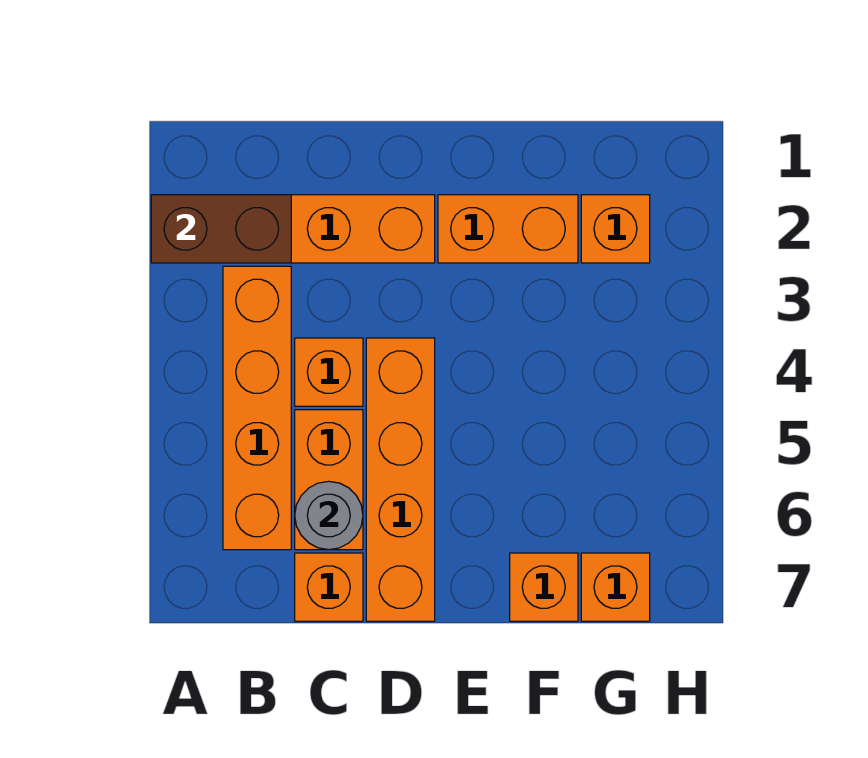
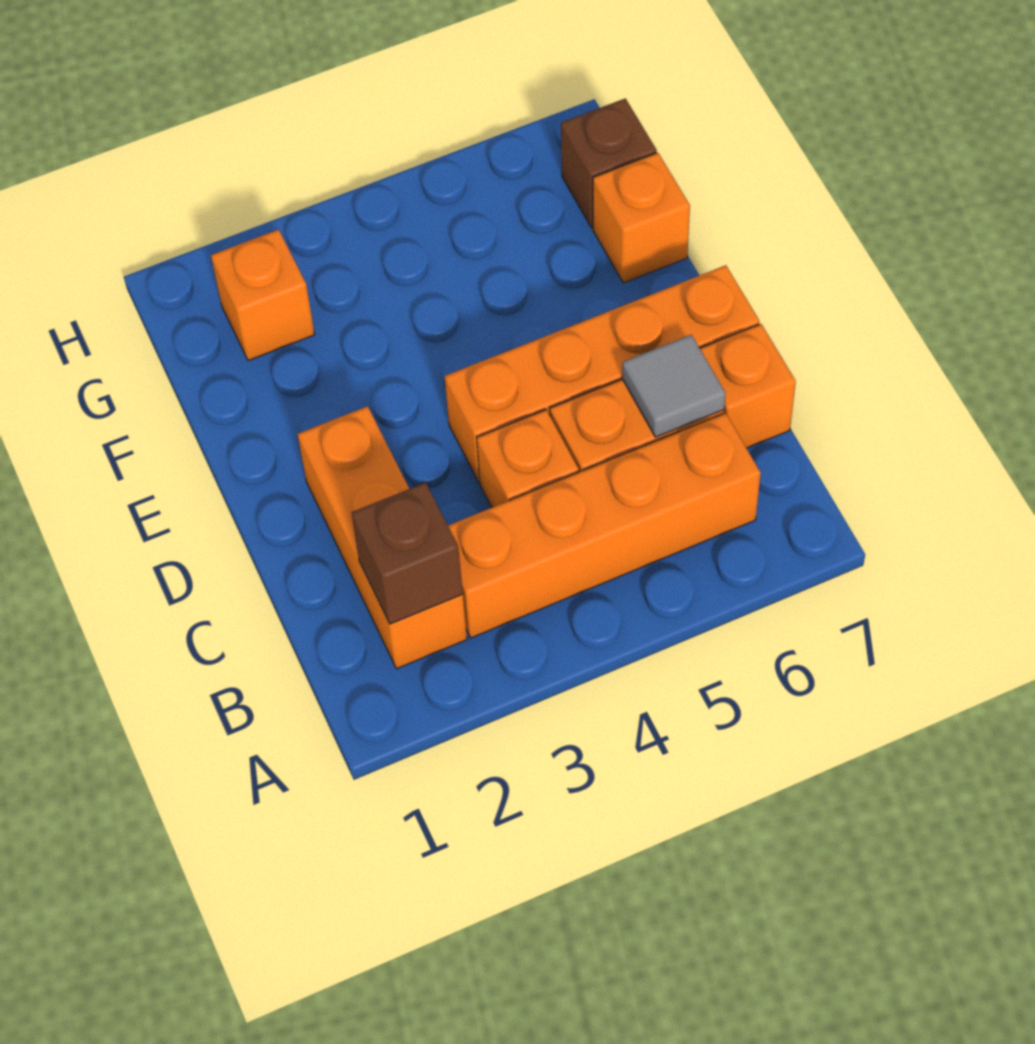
brown brick A2:B2 level 2 -> brown brick B2 level 2
grey round brick C6 level 2 -> grey tile C6 level 2
orange brick E2:F2 level 1 -> none
orange brick G7 level 1 -> brown brick G7 level 1

